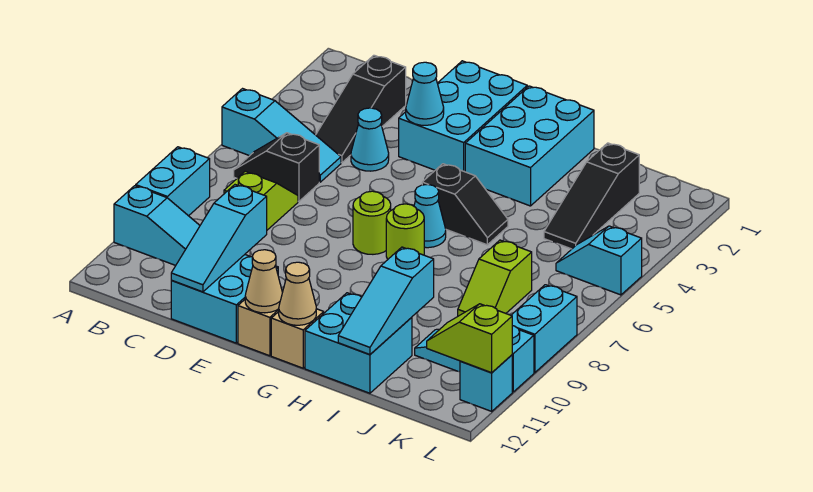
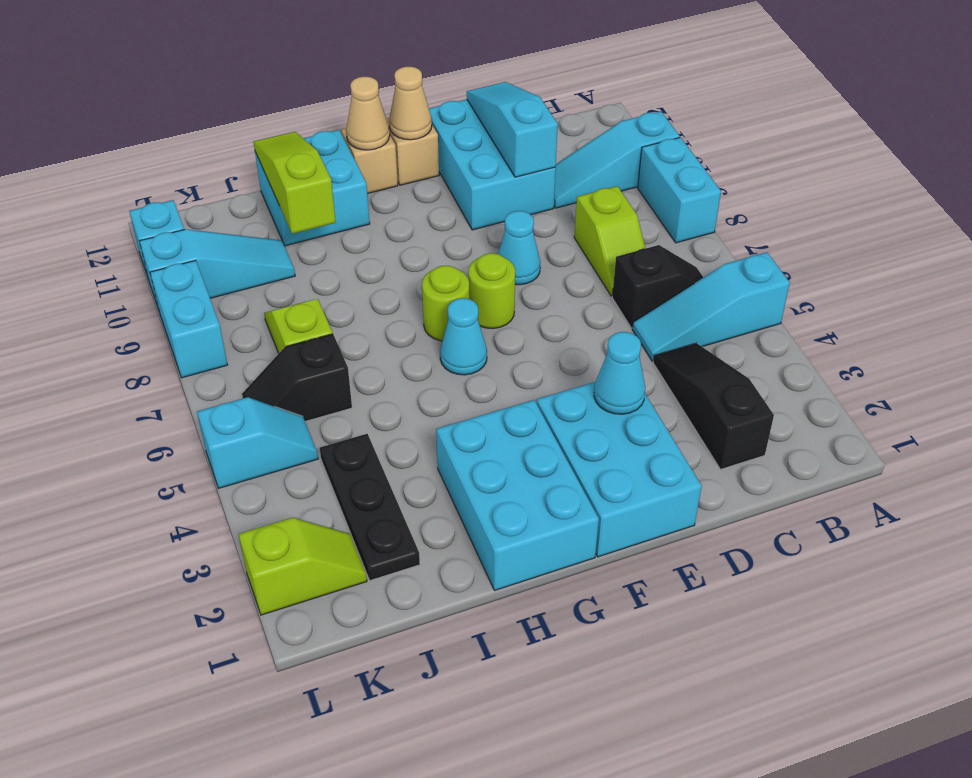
cyan cone D4 level 1 -> cyan cone E8 level 1
cyan brick D11:E12 level 1 -> cyan brick D10:E12 level 1
black slope G5:H5 level 1 top G -> black slope J6:K6 level 1 top J
cyan slope I10:I12 level 2 top 10 -> lime slope I10:I12 level 2 top 10
black slope J2:J4 level 1 top 2 -> black plate J2:J4 level 1
lime slope K11:L11 level 2 top L -> lime slope K2:L2 level 1 top L

